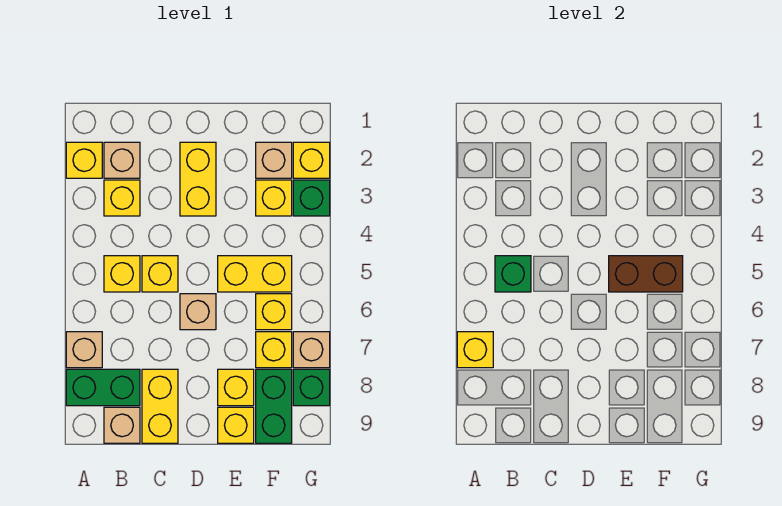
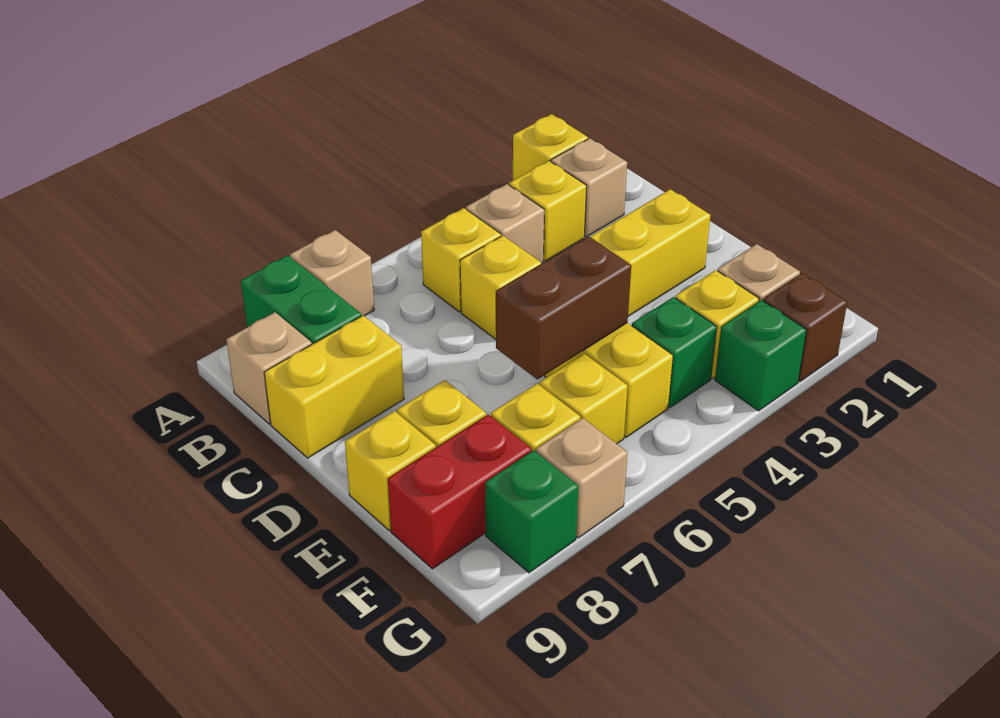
yellow brick A7 level 2 -> none
green brick B5 level 2 -> green brick F4 level 1
tan brick D6 level 1 -> tan brick B4 level 1
brown brick E5:F5 level 2 -> brown brick E5:E6 level 2
green brick F8:F9 level 1 -> red brick F8:F9 level 1
yellow brick G2 level 1 -> brown brick G2 level 1

